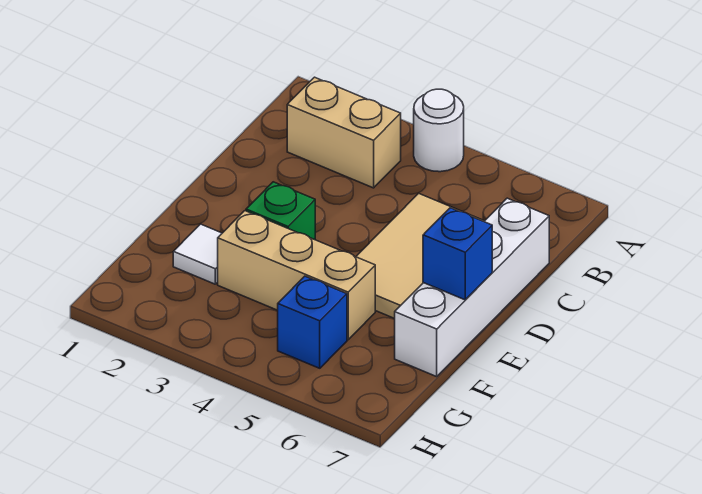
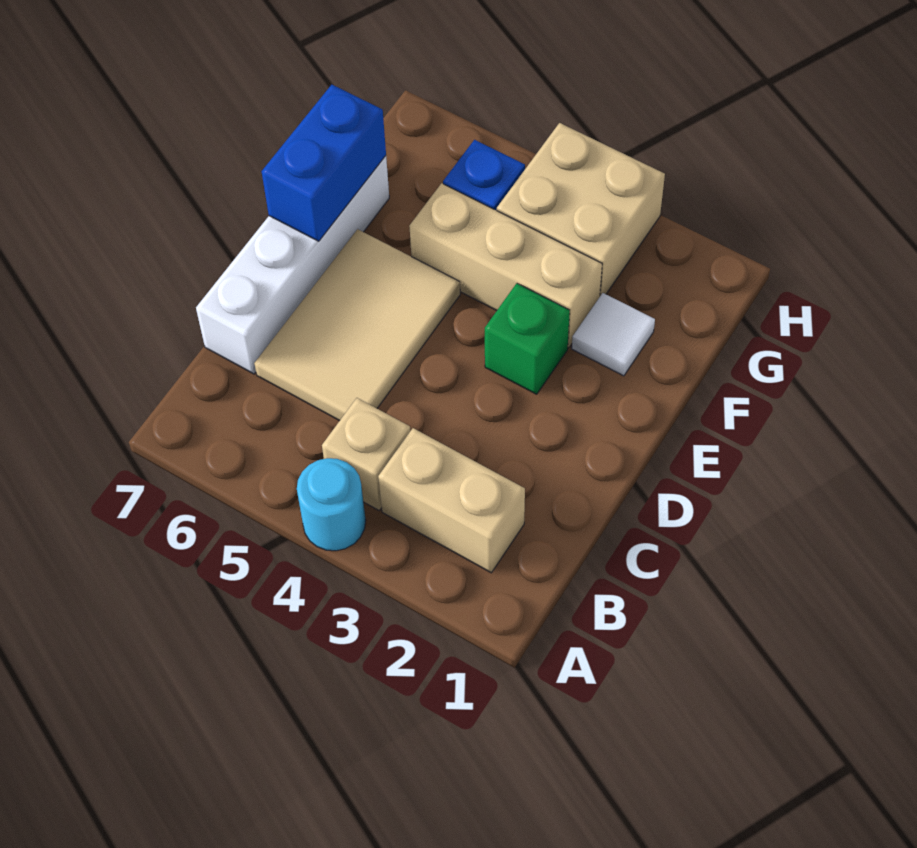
white round brick A4 level 1 -> cyan round brick A4 level 1
none -> tan brick B4 level 1
blue brick E7 level 2 -> blue brick E7:F7 level 2
none -> tan brick G3:H4 level 1

